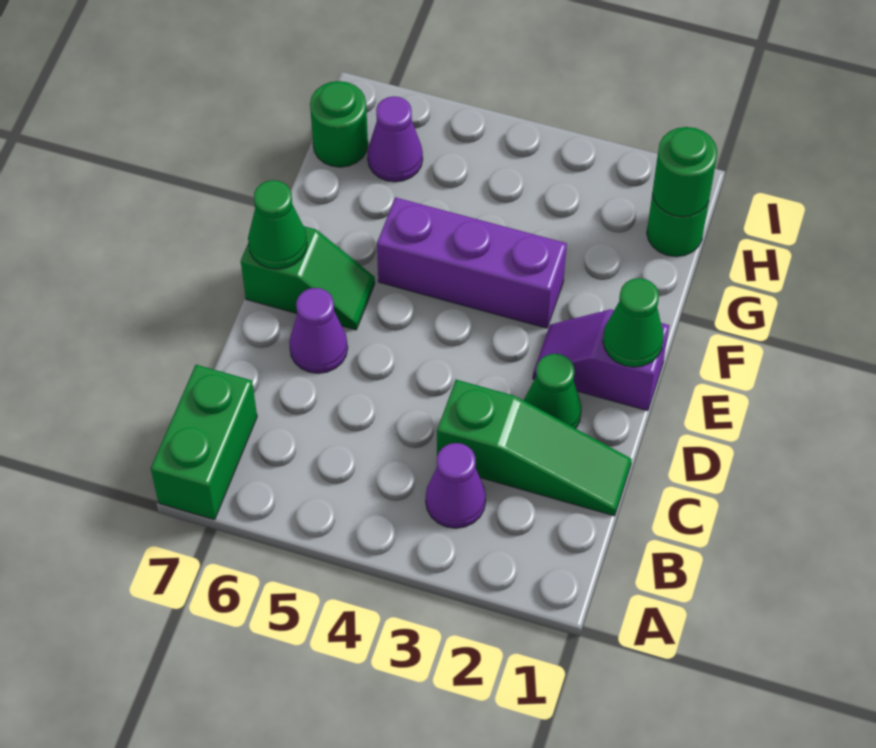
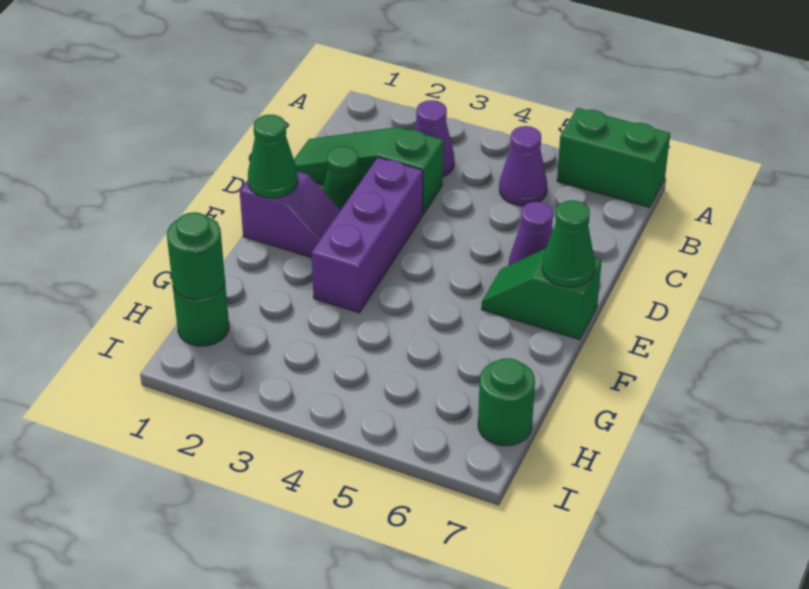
green brick A7:B7 level 1 -> green brick A6:A7 level 1
purple brick F3:F5 level 1 -> purple brick D3:F3 level 1
purple cone H6 level 1 -> purple cone B5 level 1

